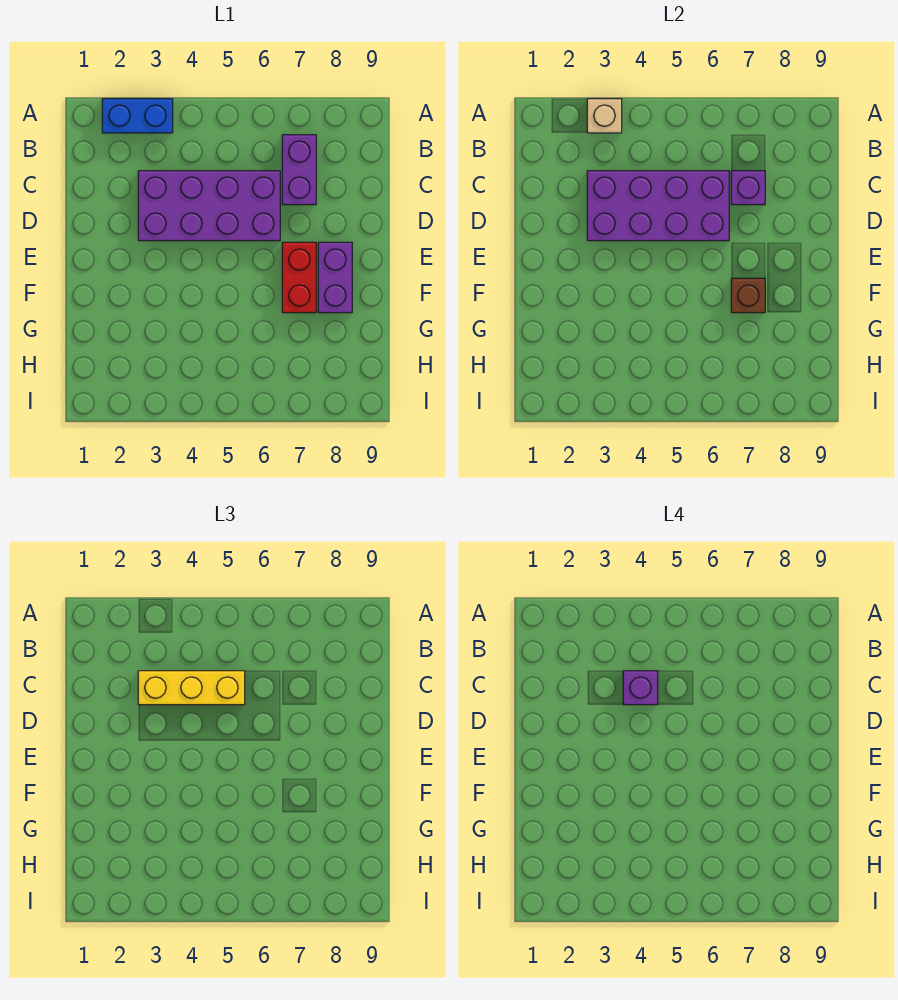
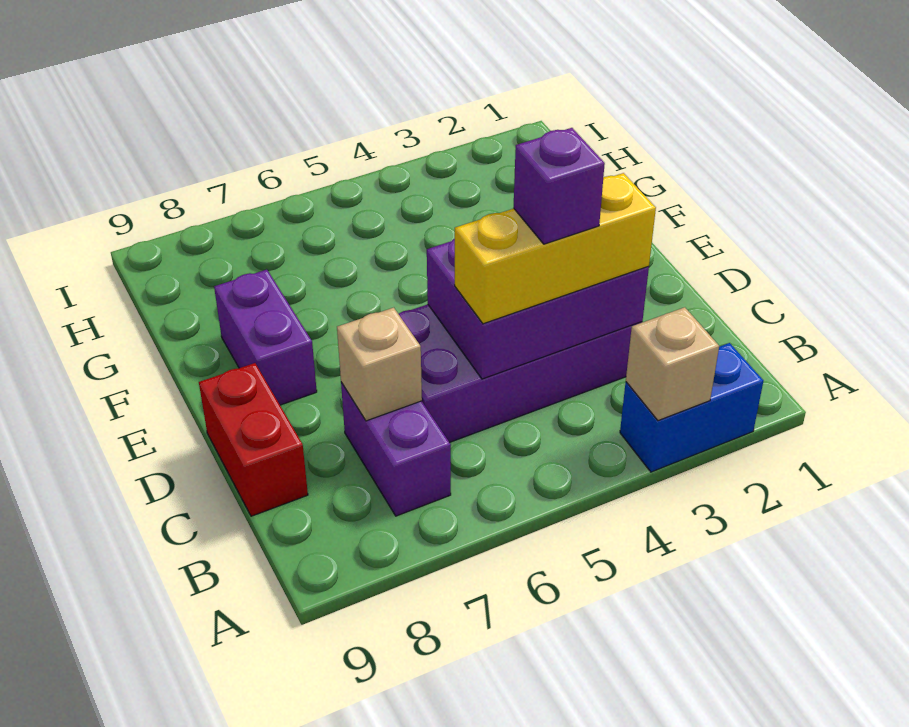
purple brick C3:D6 level 2 -> purple brick C3:D5 level 2
purple brick C7 level 2 -> tan brick C7 level 2
red brick E7:F7 level 1 -> red brick C9:D9 level 1
brown brick F7 level 2 -> none

